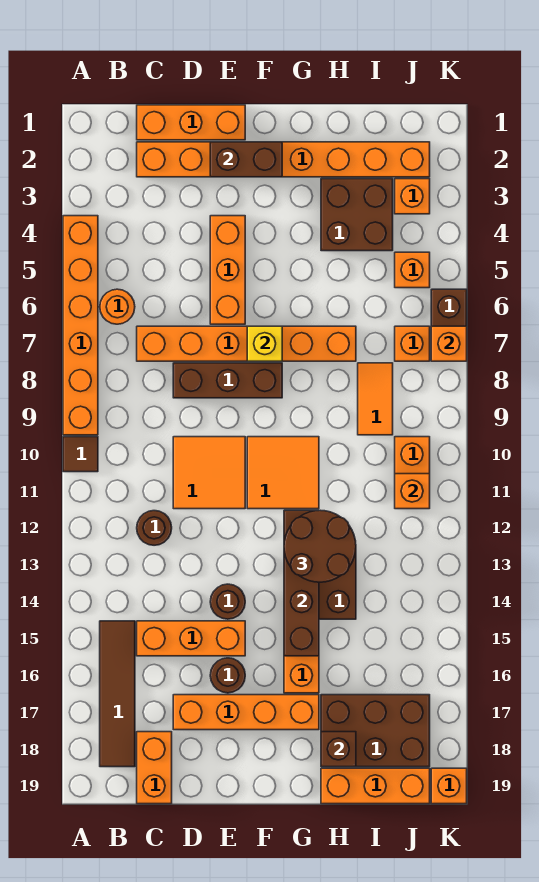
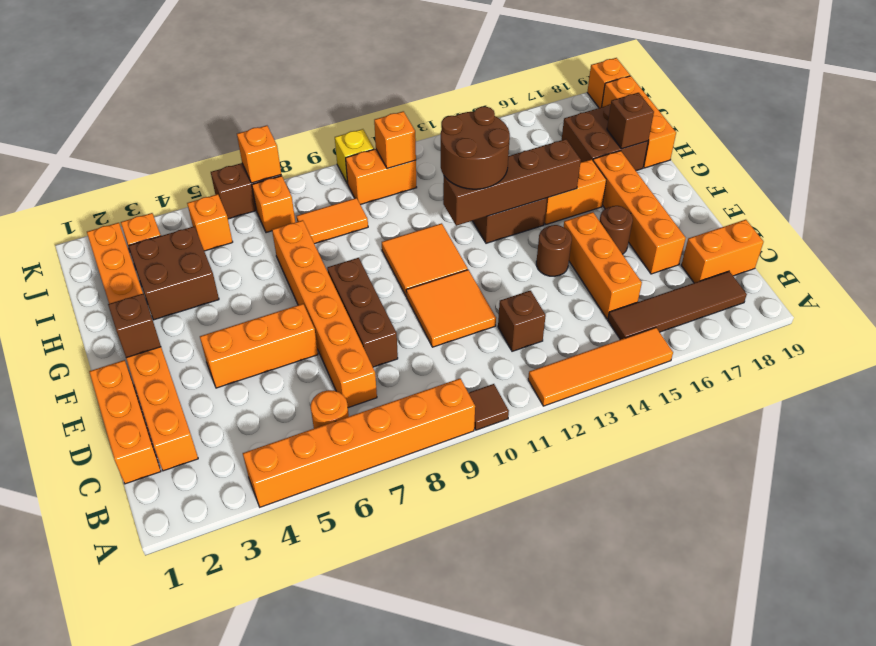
none -> orange tile A12:A15 level 1
brown round brick C12 level 1 -> brown brick C12 level 1
brown brick E2:F2 level 2 -> brown brick F2 level 2
yellow brick F7 level 2 -> yellow brick K10 level 1
brown brick H17:J18 level 1 -> brown brick H17:I18 level 1

